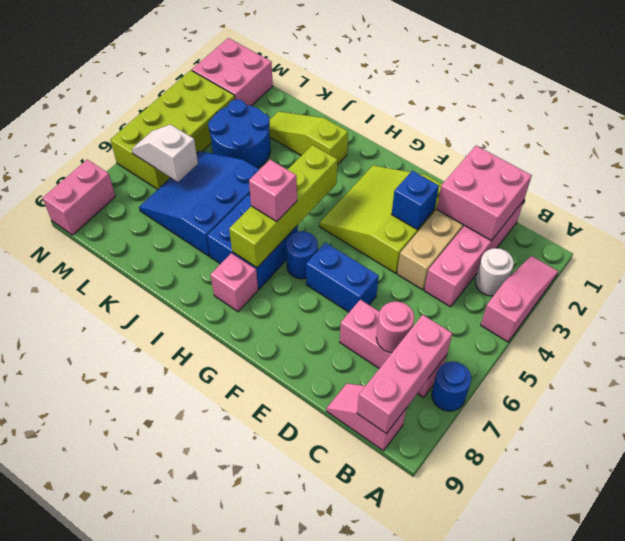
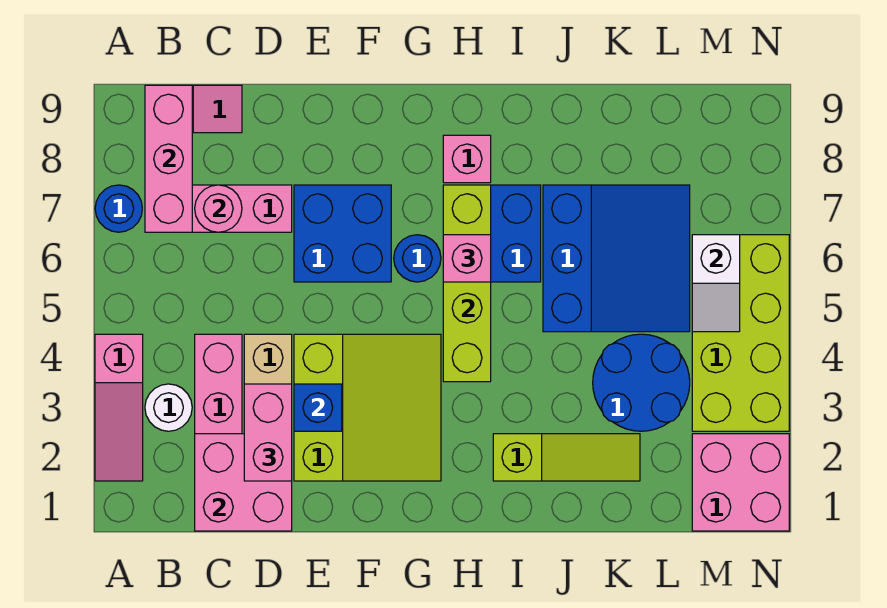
blue brick E6:F6 level 1 -> blue brick E6:F7 level 1
white slope L6:M6 level 2 top L -> white slope M5:M6 level 2 top 6
pink brick N8:N9 level 1 -> pink brick D2:D3 level 3

